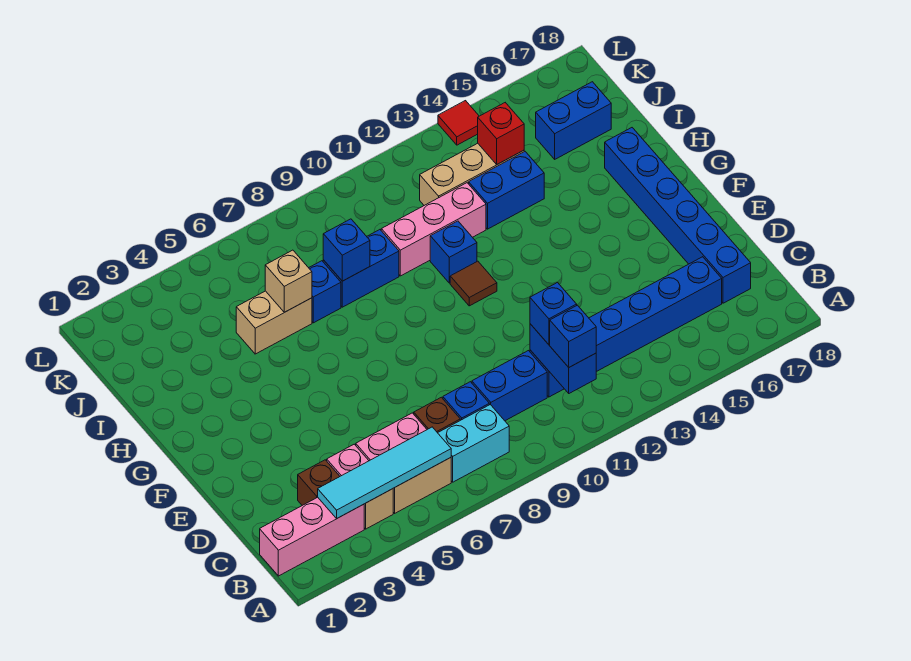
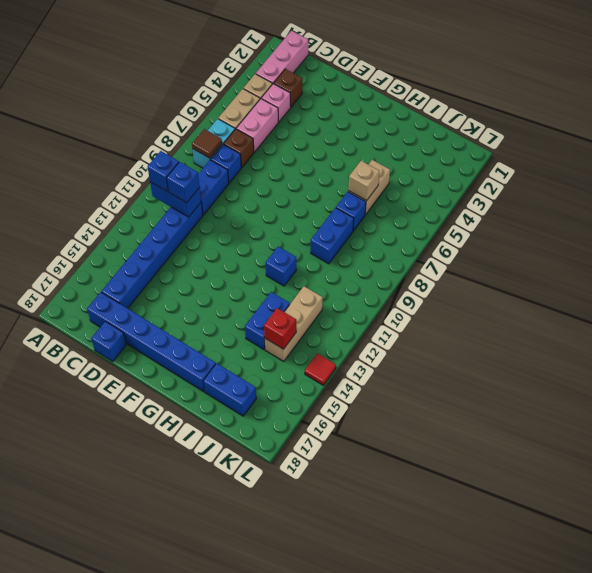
cyan tile B3:B6 level 2 -> none
brown tile G11 level 1 -> brown tile B8 level 2
blue brick I8 level 2 -> blue brick D18 level 1
pink brick I10:I12 level 1 -> none
blue brick J16:J17 level 1 -> blue brick I17:J17 level 1

